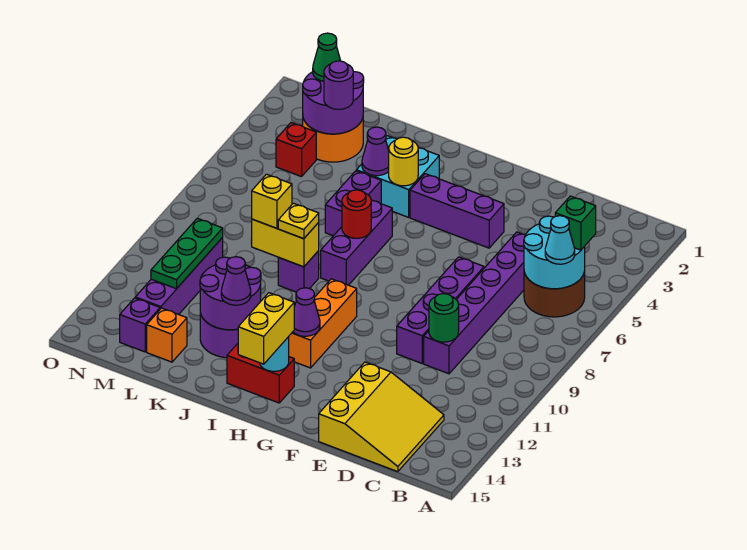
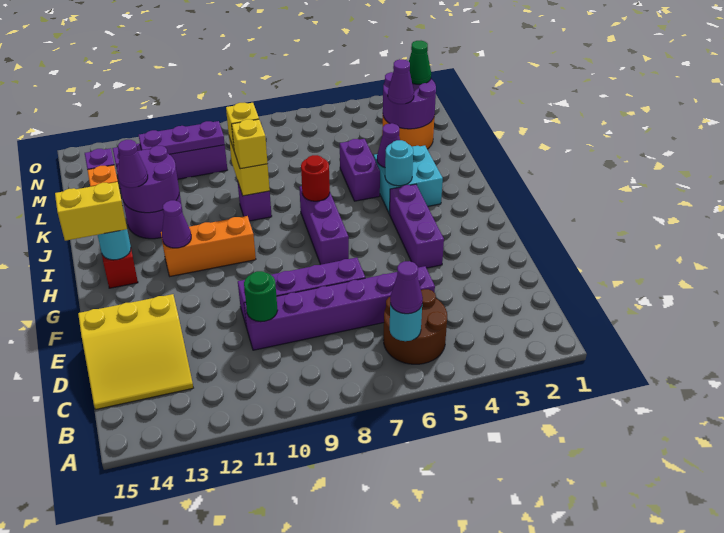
cyan round brick B5:C6 level 2 -> cyan round brick B6 level 2
green brick B5 level 3 -> none
cyan cone B6 level 3 -> purple cone B6 level 3
yellow round brick I4 level 2 -> cyan round brick I4 level 2
purple brick I6:I8 level 1 -> purple brick G7:I7 level 1
purple brick J5:J6 level 1 -> purple brick J5:K5 level 1
yellow plate J9 level 3 -> yellow brick J9 level 3
purple round brick L3 level 3 -> purple cone L3 level 3
red brick M4 level 1 -> none
green plate M10:M12 level 2 -> purple plate M10:M12 level 2

